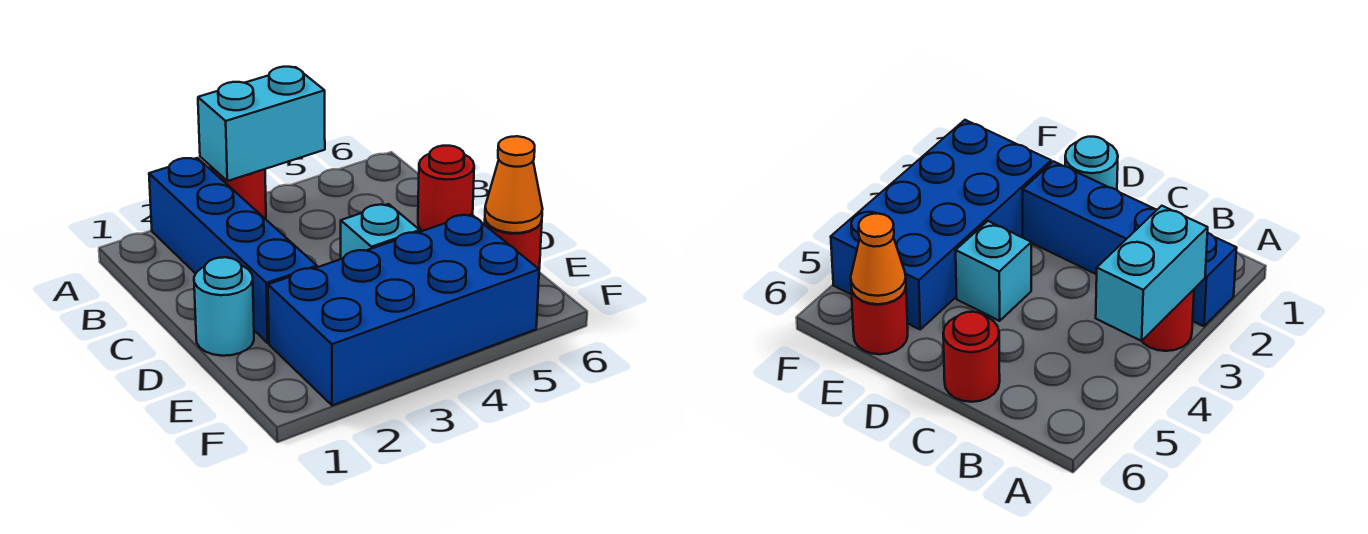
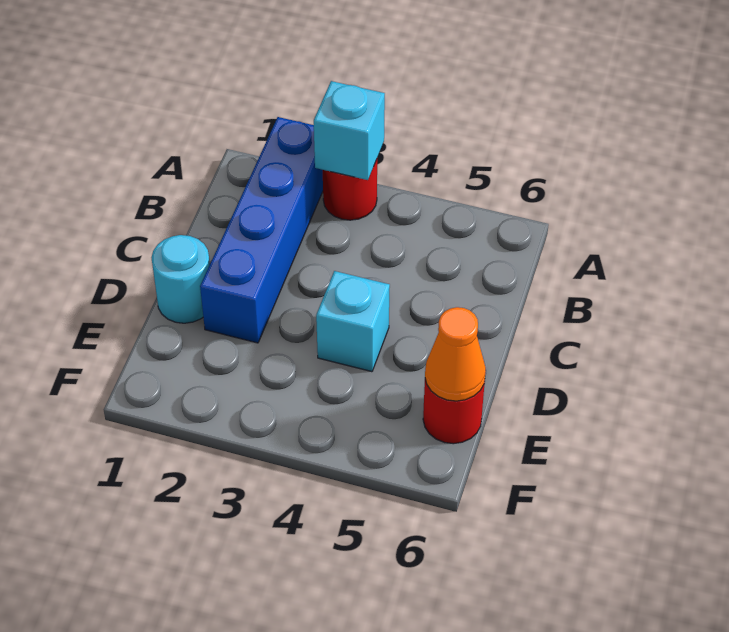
cyan brick A3:A4 level 2 -> cyan brick A3 level 2
red round brick C6 level 1 -> none
blue brick E2:F5 level 1 -> none

